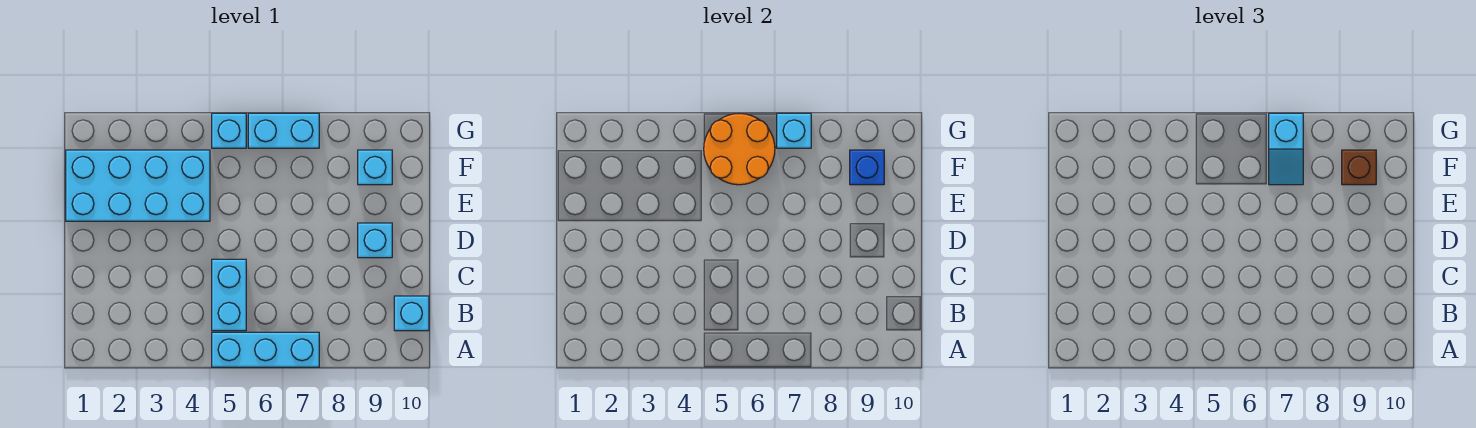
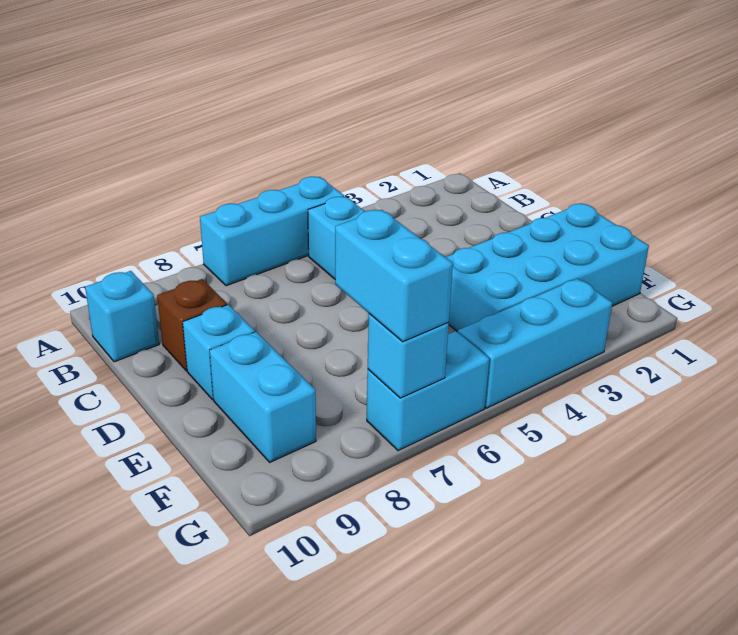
orange round brick F5:G6 level 2 -> none
cyan slope F7:G7 level 3 top G -> cyan brick F7:G7 level 3
cyan brick F9 level 1 -> cyan brick E9:F9 level 1
blue brick F9 level 2 -> none
brown brick F9 level 3 -> brown brick C9 level 1
cyan brick G5 level 1 -> cyan brick G3:G5 level 1

